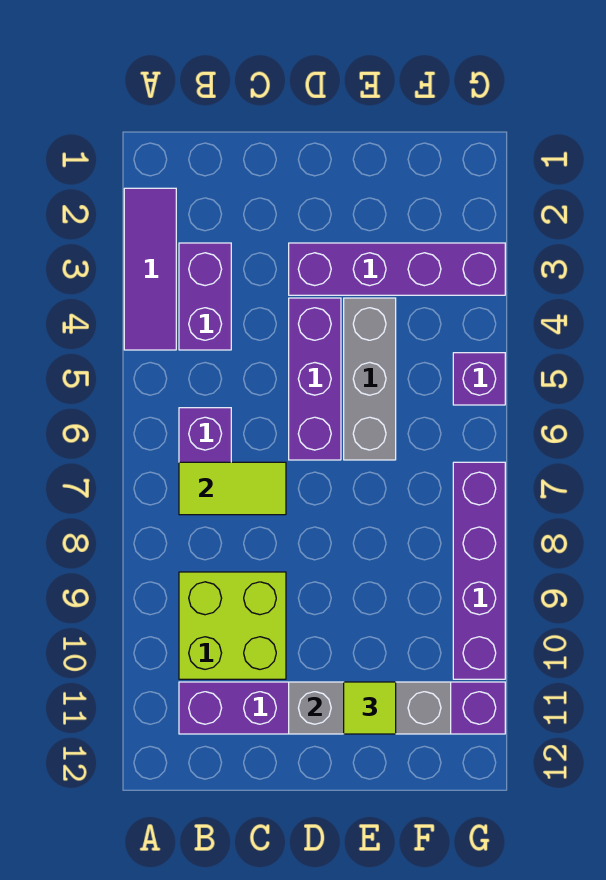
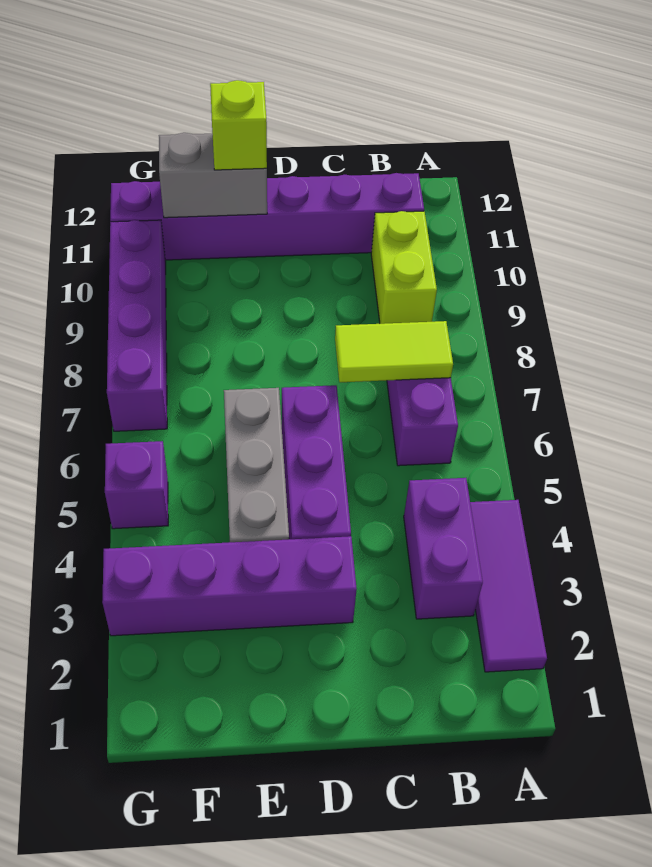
lime brick B9:C10 level 1 -> lime brick B9:B10 level 1
grey brick D11:F11 level 2 -> grey brick E11:F11 level 2
lime tile E11 level 3 -> lime brick E11 level 3

